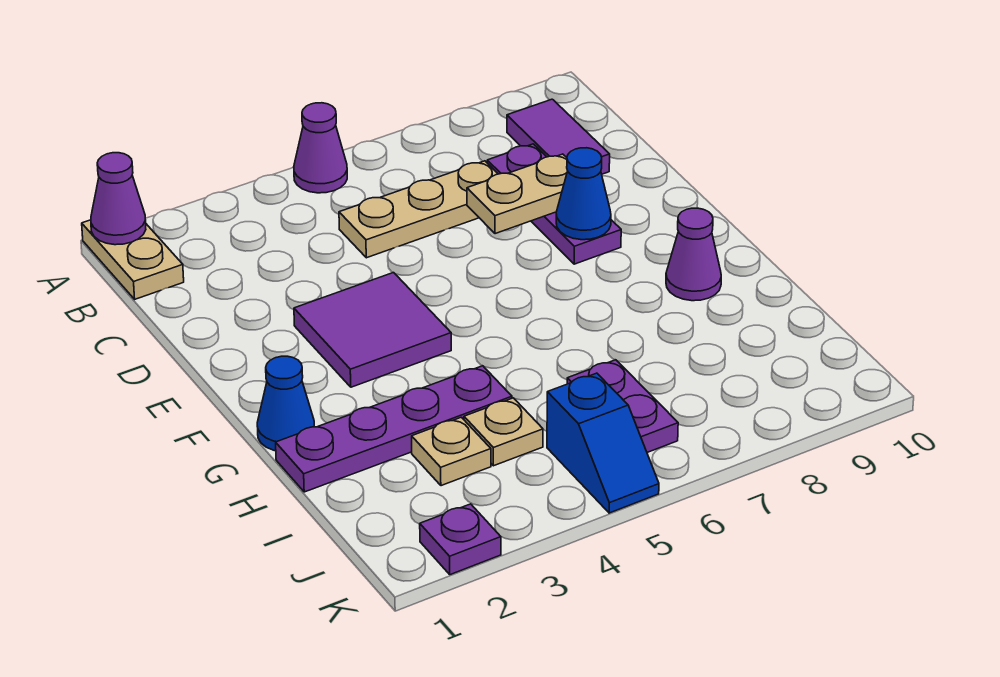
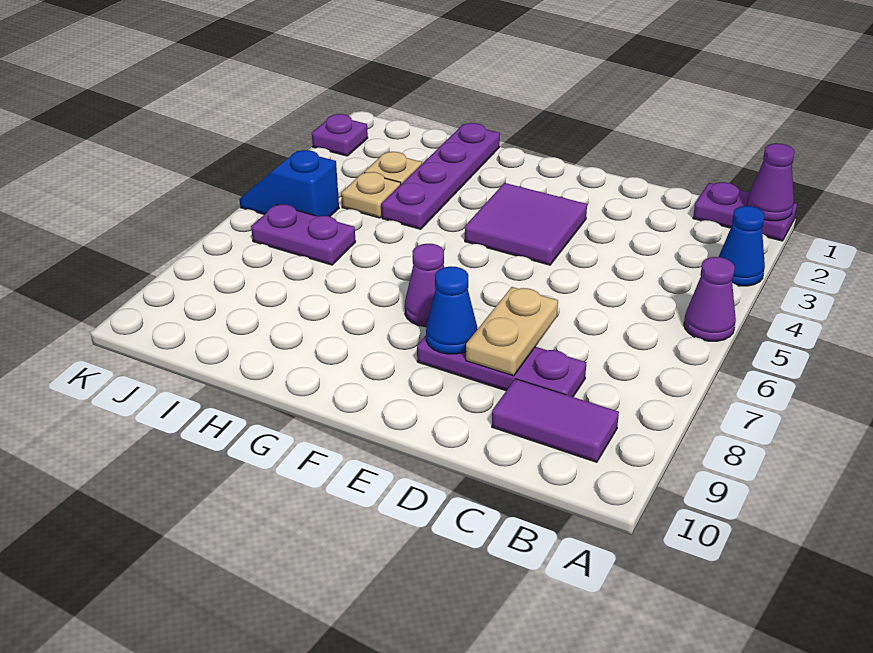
tan plate A1:B1 level 1 -> purple plate A1:B1 level 1
tan plate C5:C7 level 1 -> none
blue cone G1 level 1 -> blue cone A3 level 1
purple cone G9 level 1 -> purple cone F7 level 1

